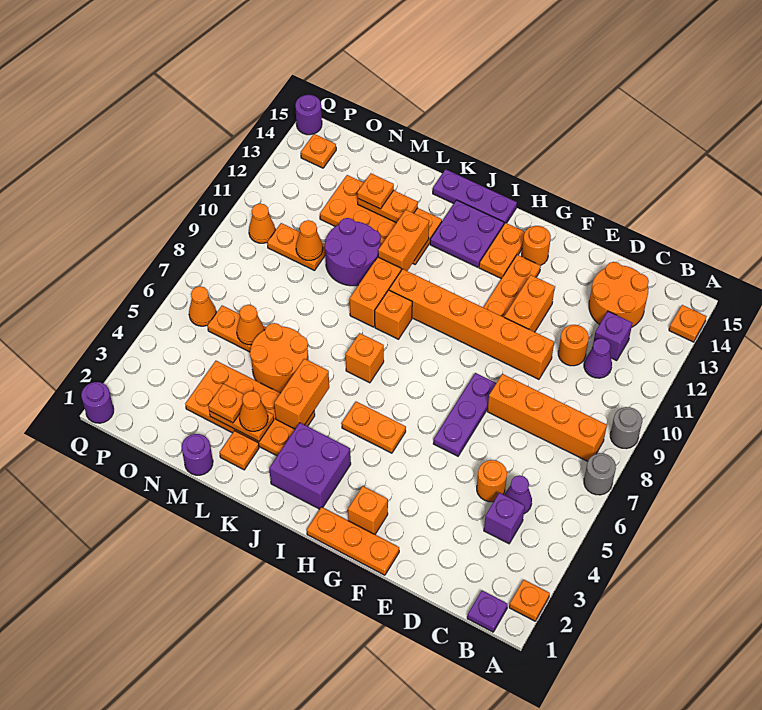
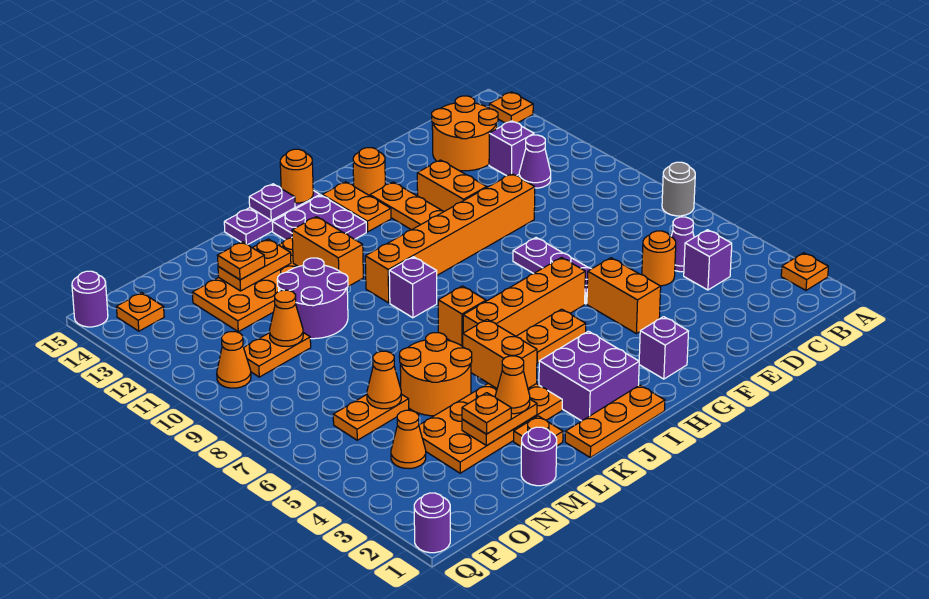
grey round brick A9 level 1 -> none
purple plate B1 level 1 -> purple plate J15 level 2
orange brick B8:E8 level 1 -> orange brick G6:J6 level 1
orange round brick D11 level 1 -> orange round brick I15 level 2
orange plate F1:H1 level 1 -> orange plate I1:K1 level 1
orange brick G2 level 1 -> purple brick G2 level 1
orange brick J9 level 1 -> purple brick J9 level 1
orange brick K9:K10 level 1 -> orange brick F4:F5 level 1
orange cone P6 level 1 -> orange cone O4 level 1

